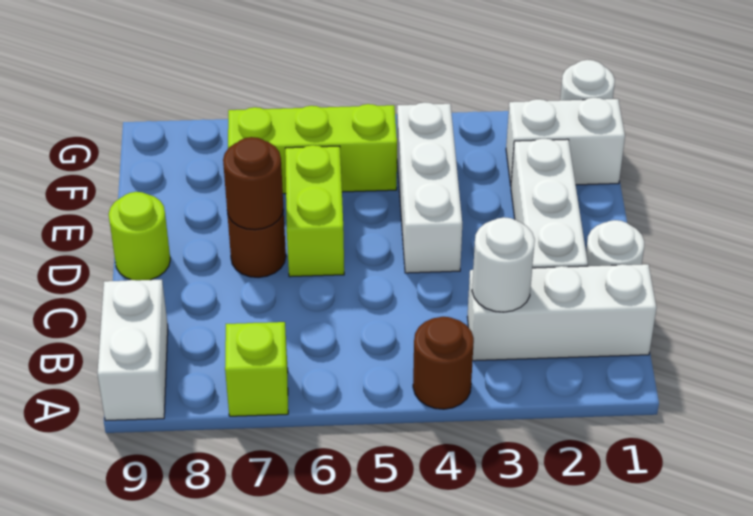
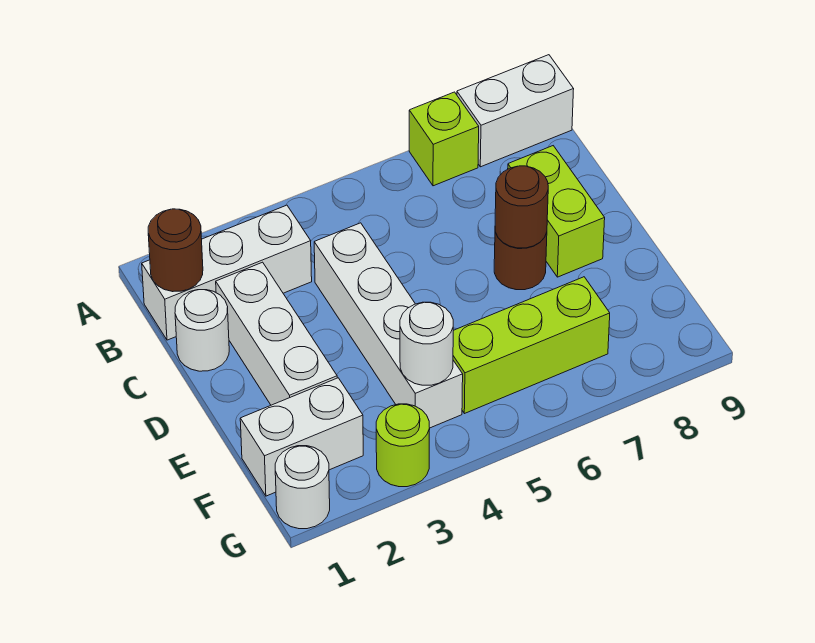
brown round brick A4 level 1 -> brown round brick B1 level 2
white brick A9:B9 level 1 -> white brick A8:A9 level 1
white round brick B3 level 2 -> white round brick F4 level 2
white brick D4:F4 level 1 -> white brick C4:F4 level 1
lime brick D6:E6 level 1 -> lime brick C8:D8 level 1
lime round brick D9 level 1 -> lime round brick G3 level 1

